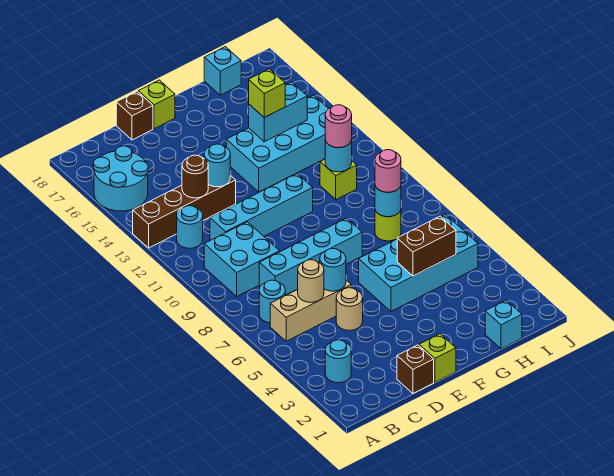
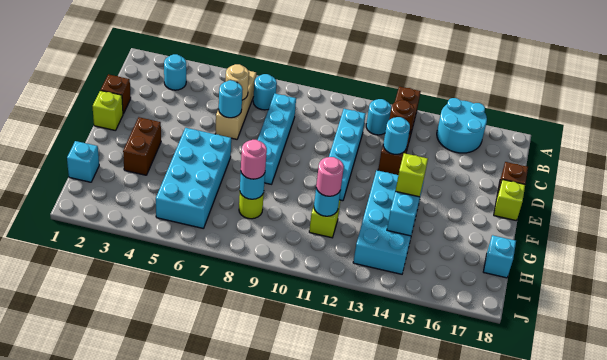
cyan brick B9:C10 level 1 -> none
tan round brick D5 level 1 -> none
brown brick G5:H5 level 2 -> brown brick F3:G3 level 1

